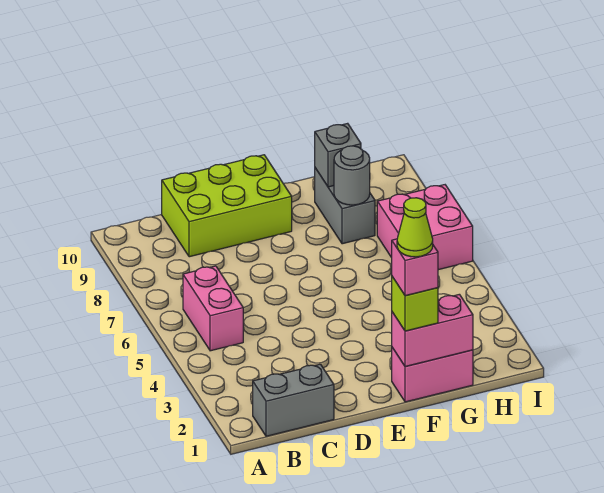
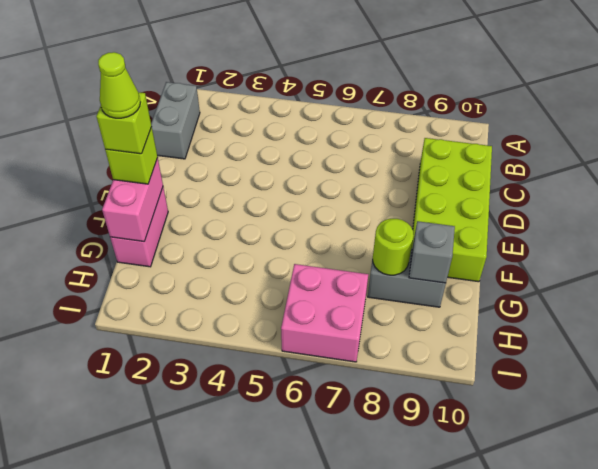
pink brick B5:B6 level 1 -> none
lime brick C9:E10 level 1 -> lime brick C9:F10 level 1
pink brick F1 level 4 -> lime brick F1 level 4
grey round brick G8 level 2 -> lime round brick G8 level 2

